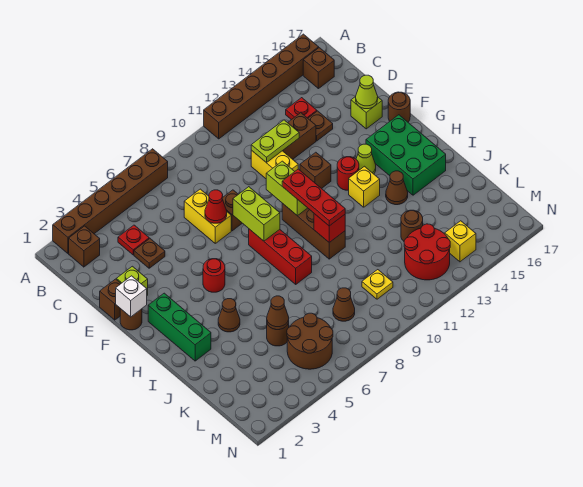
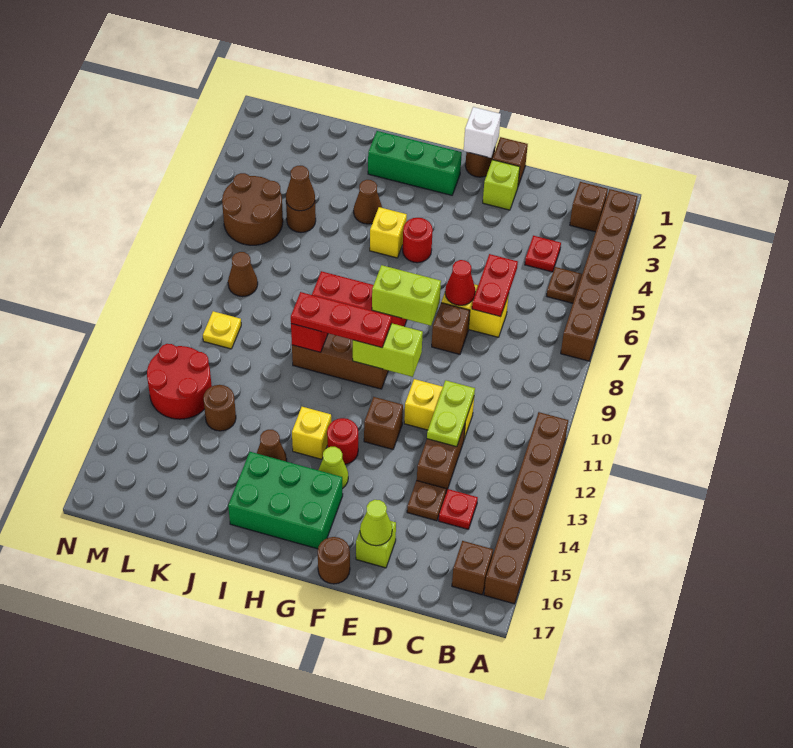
brown plate D4 level 1 -> brown plate B5 level 1
none -> red plate D6:D7 level 2
yellow brick M14 level 1 -> yellow brick H5 level 1

